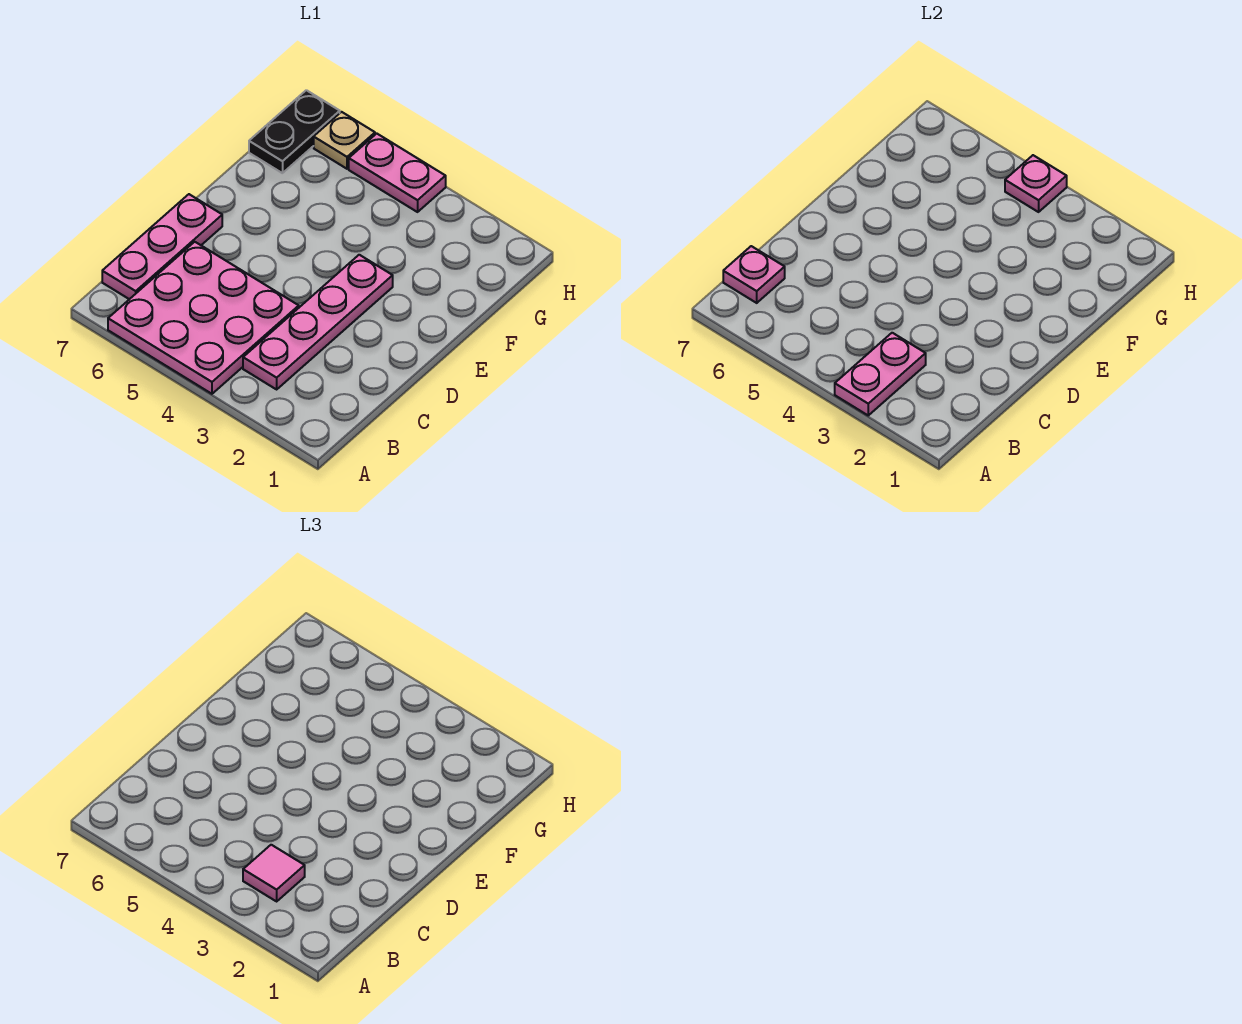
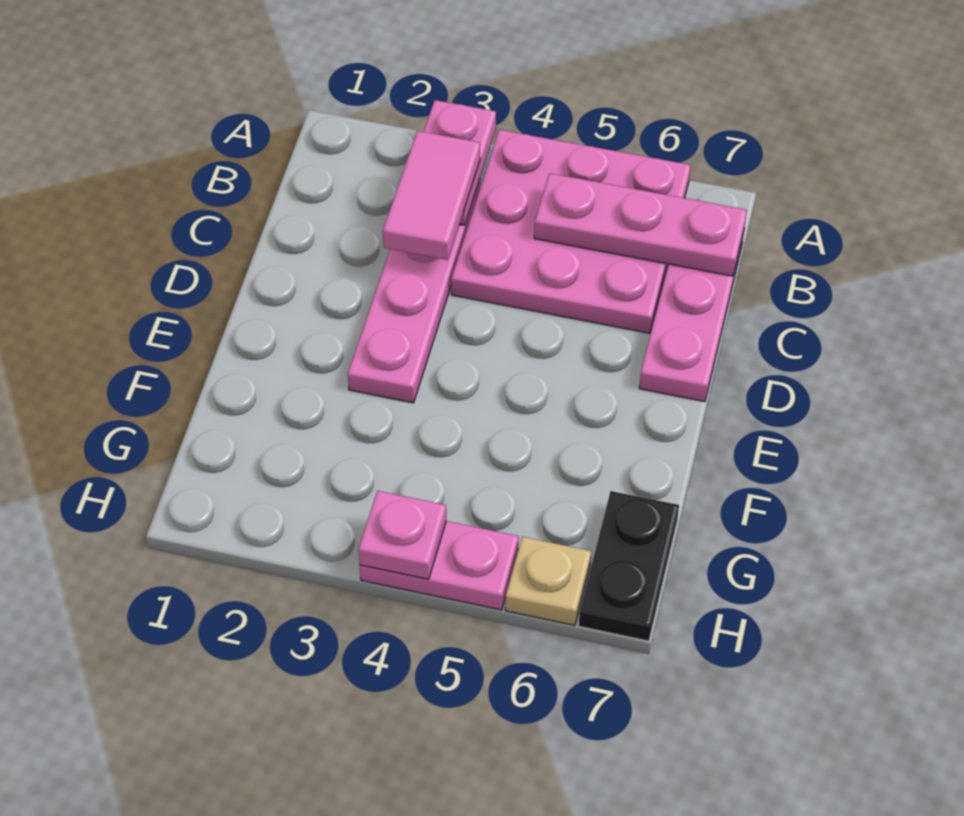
pink tile B3 level 3 -> pink tile B3:C3 level 3
pink plate B7 level 2 -> pink plate B5:B7 level 2

